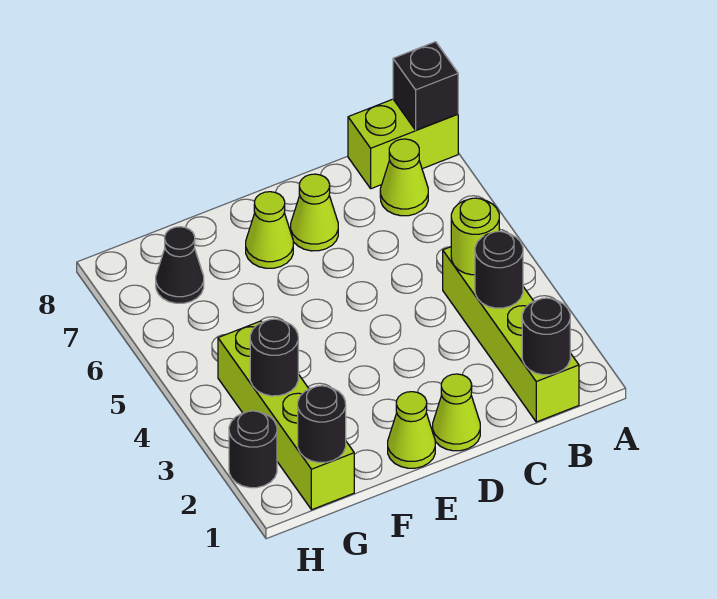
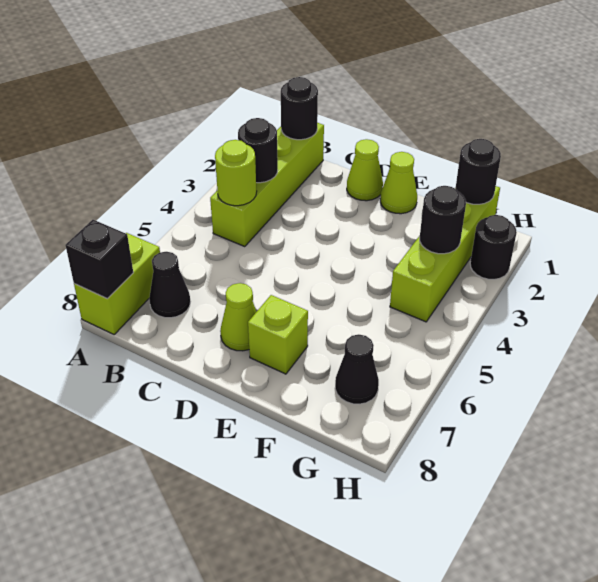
lime brick A8:B8 level 1 -> lime brick A7:A8 level 1
lime cone B7 level 1 -> black cone B7 level 1
lime cone E7 level 1 -> lime brick E7 level 1

